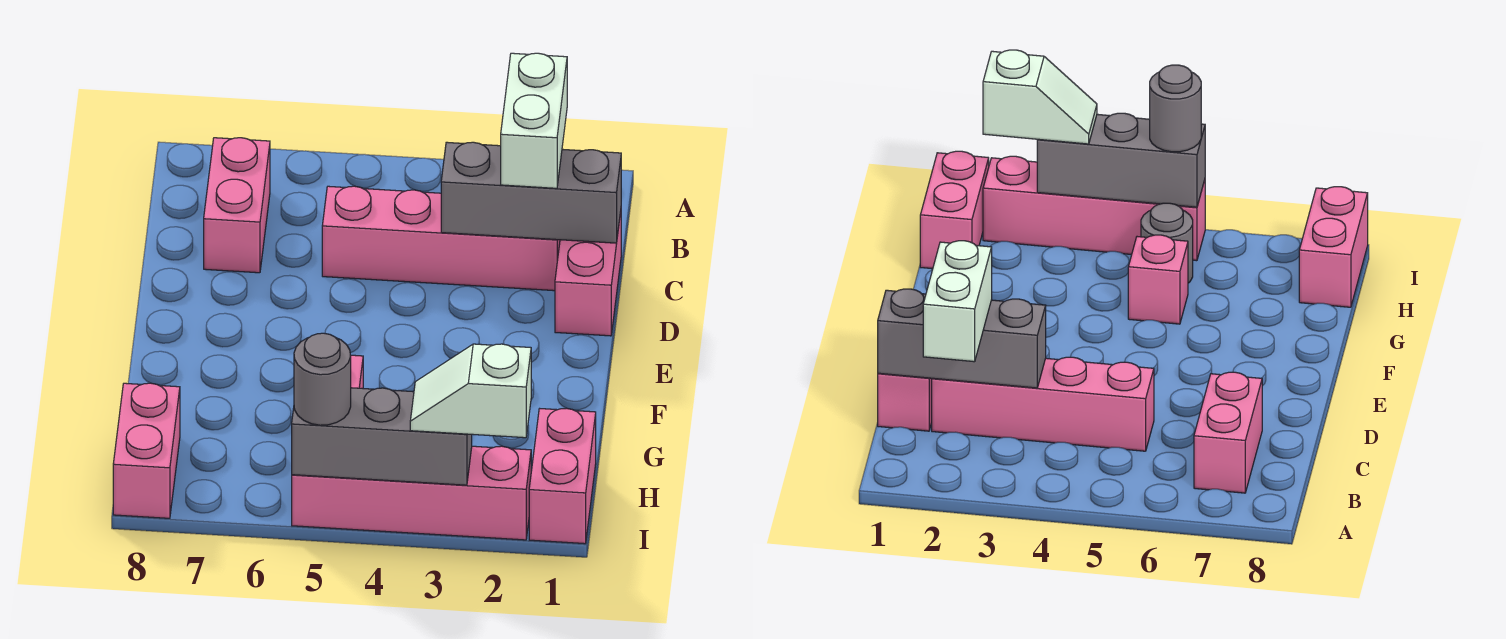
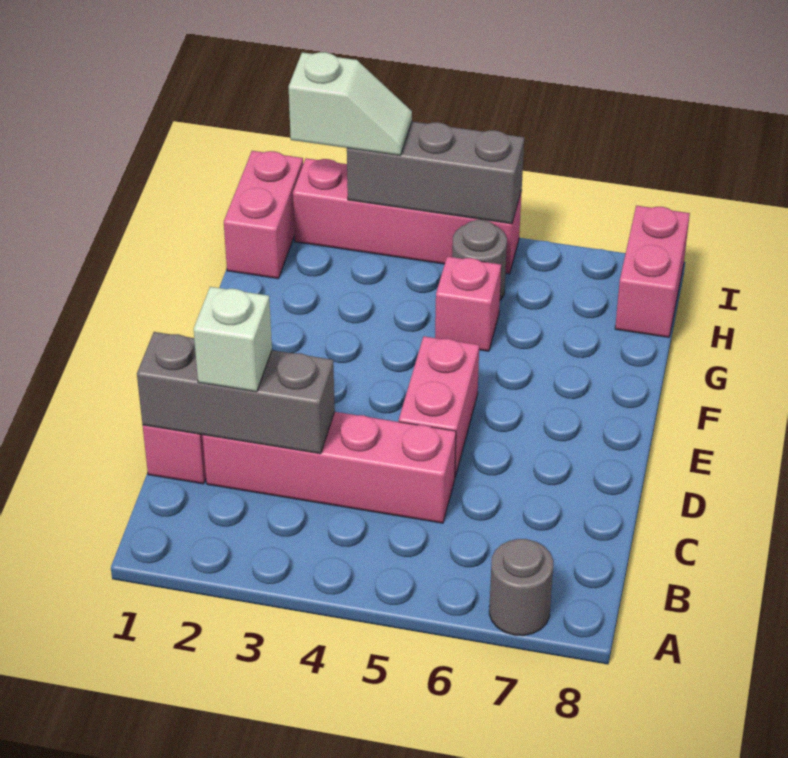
white brick B2:C2 level 3 -> white brick C2 level 3
pink brick B7:C7 level 1 -> pink brick D5:E5 level 1
grey round brick I5 level 3 -> grey round brick A7 level 1

